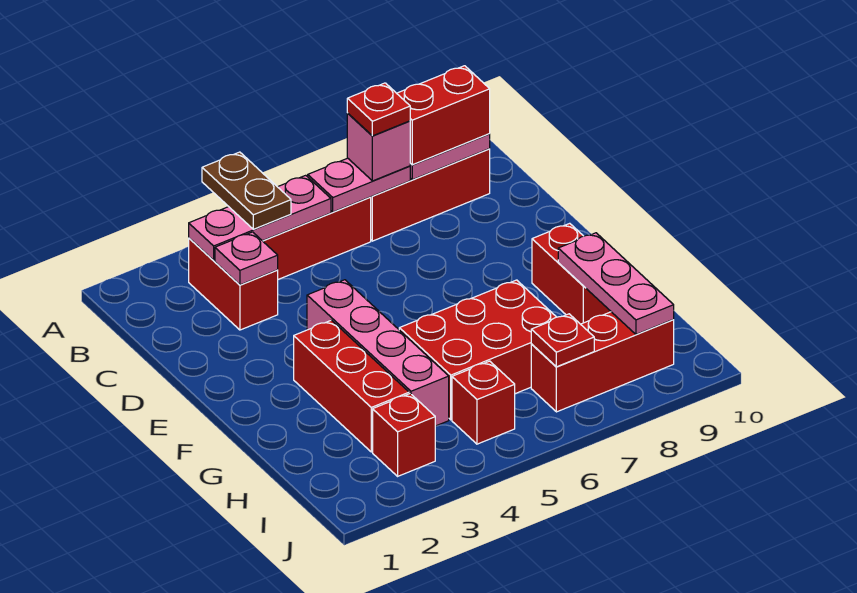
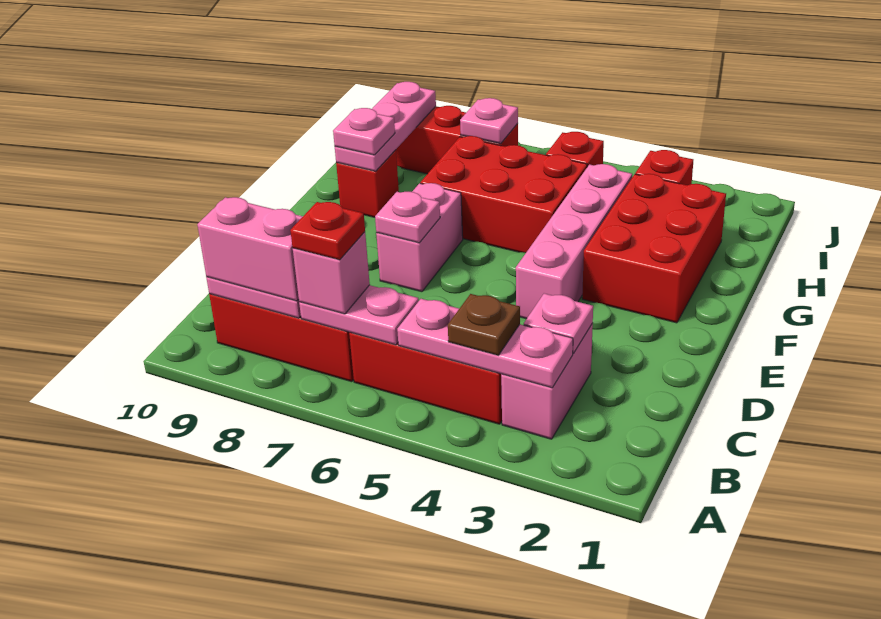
brown plate A4:B4 level 3 -> brown plate B4 level 3
red brick B3:C3 level 1 -> pink brick B3:C3 level 1
red brick B8:B9 level 3 -> pink brick B8:B9 level 3
none -> pink brick E7:F7 level 1
none -> pink plate E7 level 2
red brick F3:H3 level 1 -> red brick F2:H3 level 1
red brick F9:G9 level 1 -> red brick G9 level 1
none -> pink plate G9 level 3
red plate I7 level 2 -> pink plate I7 level 2

